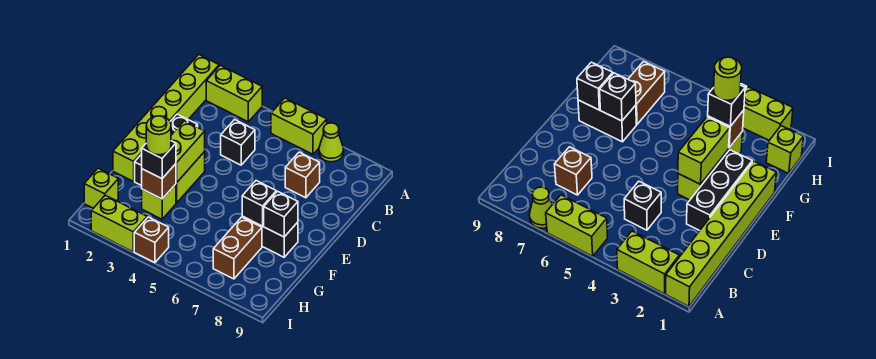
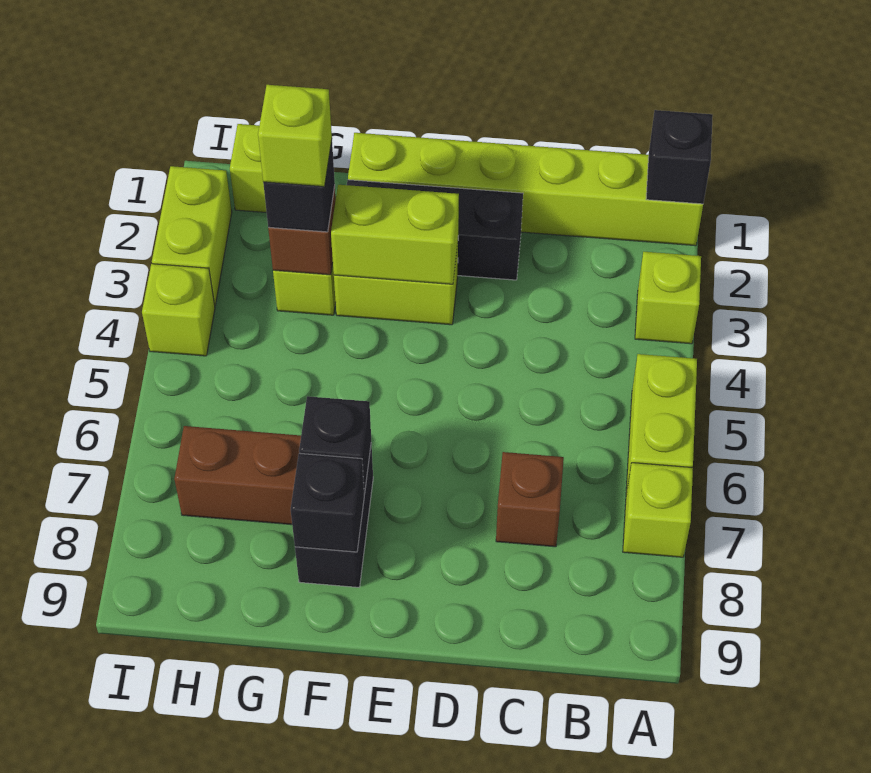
lime brick A2:A3 level 1 -> lime brick A3 level 1
lime cone A7 level 1 -> lime brick A7 level 1
black brick C4 level 1 -> black brick A1 level 2
lime round brick G3 level 4 -> lime brick G3 level 4
brown brick I4 level 1 -> lime brick I4 level 1

